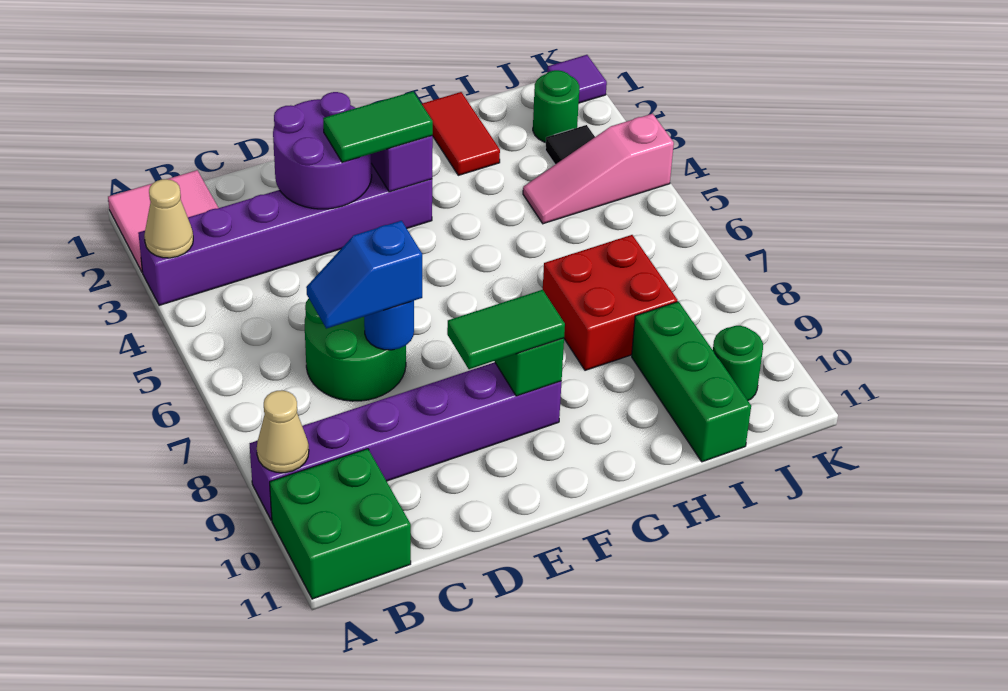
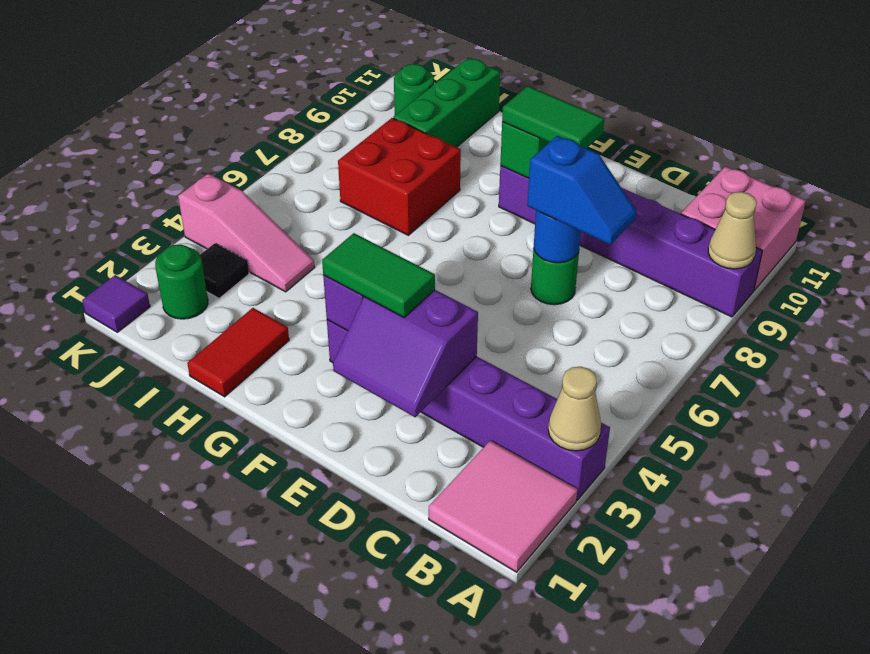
green brick A10:B11 level 1 -> pink brick A10:B11 level 1
green round brick C6:D7 level 1 -> green round brick D7 level 1
purple round brick D2:E3 level 2 -> purple slope D2:E3 level 2 top 3

